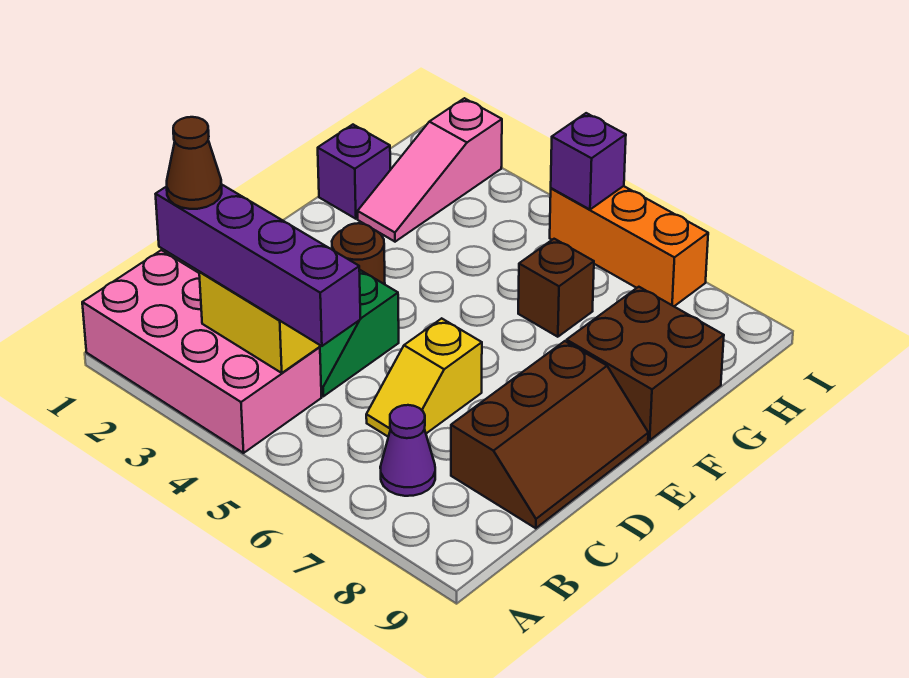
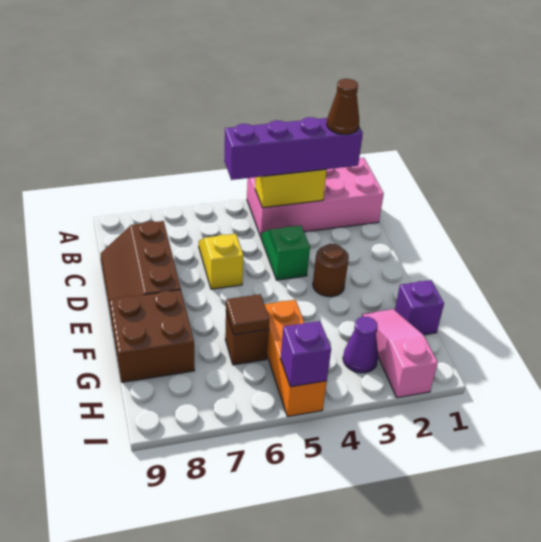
purple cone B7 level 1 -> purple cone H3 level 1
none -> brown tile G6 level 2
orange brick I5:I7 level 1 -> orange brick G5:I5 level 1

